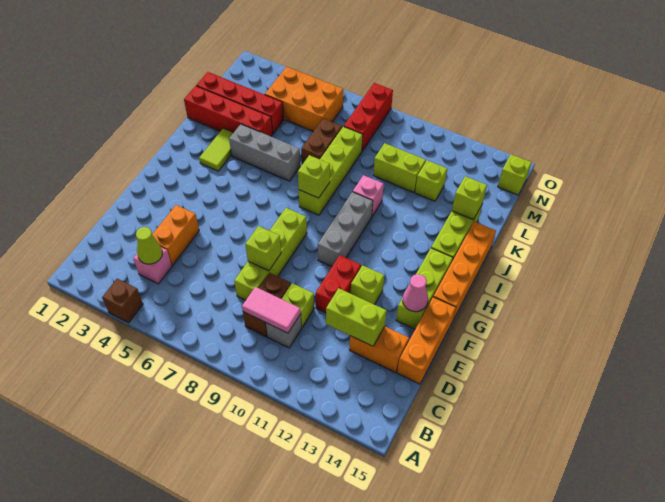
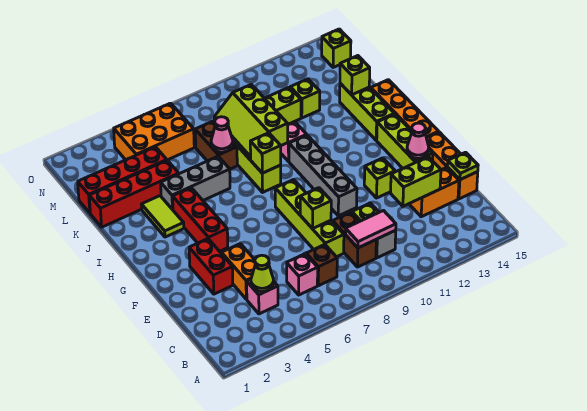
brown brick A4 level 1 -> brown brick C7 level 1
none -> pink brick C6 level 1
none -> lime plate D15 level 2
red brick E11:F11 level 1 -> red brick E3:F3 level 1
grey brick G10:I10 level 1 -> grey brick F10:I10 level 1
none -> lime slope J8:L9 level 2 top 9
none -> pink cone K7 level 2
red brick M8:O8 level 1 -> red brick G4:I4 level 1

